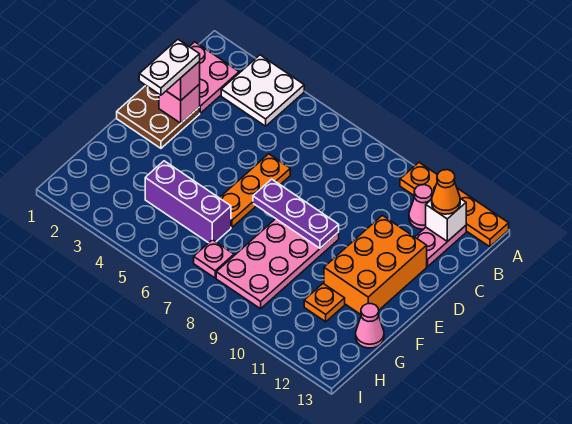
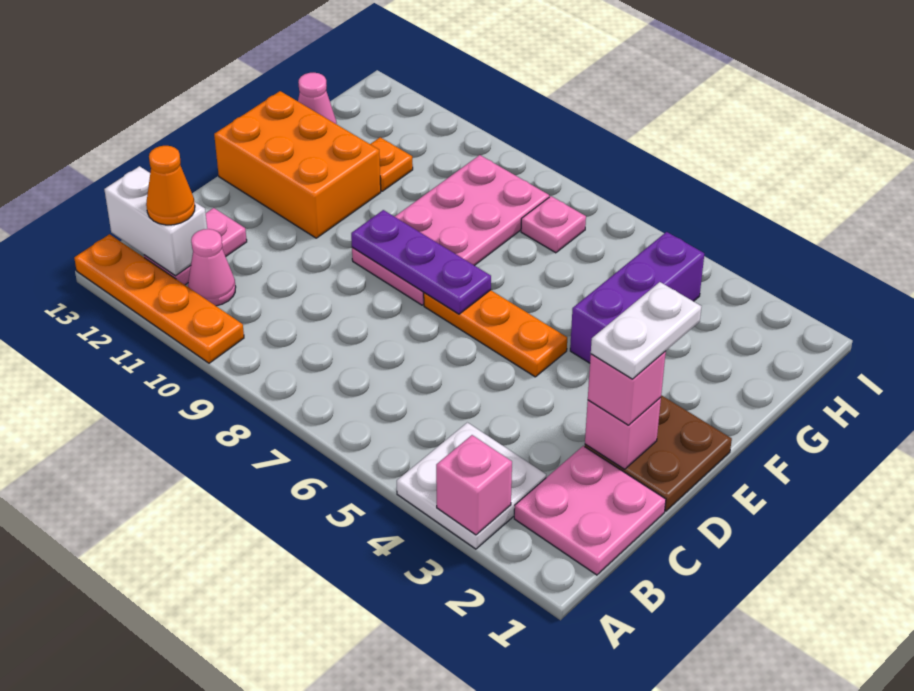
none -> pink brick A3 level 2
white brick B12 level 2 -> white brick B12:B13 level 2
orange plate D6:F6 level 1 -> orange plate E5:E7 level 1
orange brick D11:F12 level 1 -> orange brick E11:F13 level 1
purple brick G4:G6 level 1 -> purple brick F4:H4 level 1

